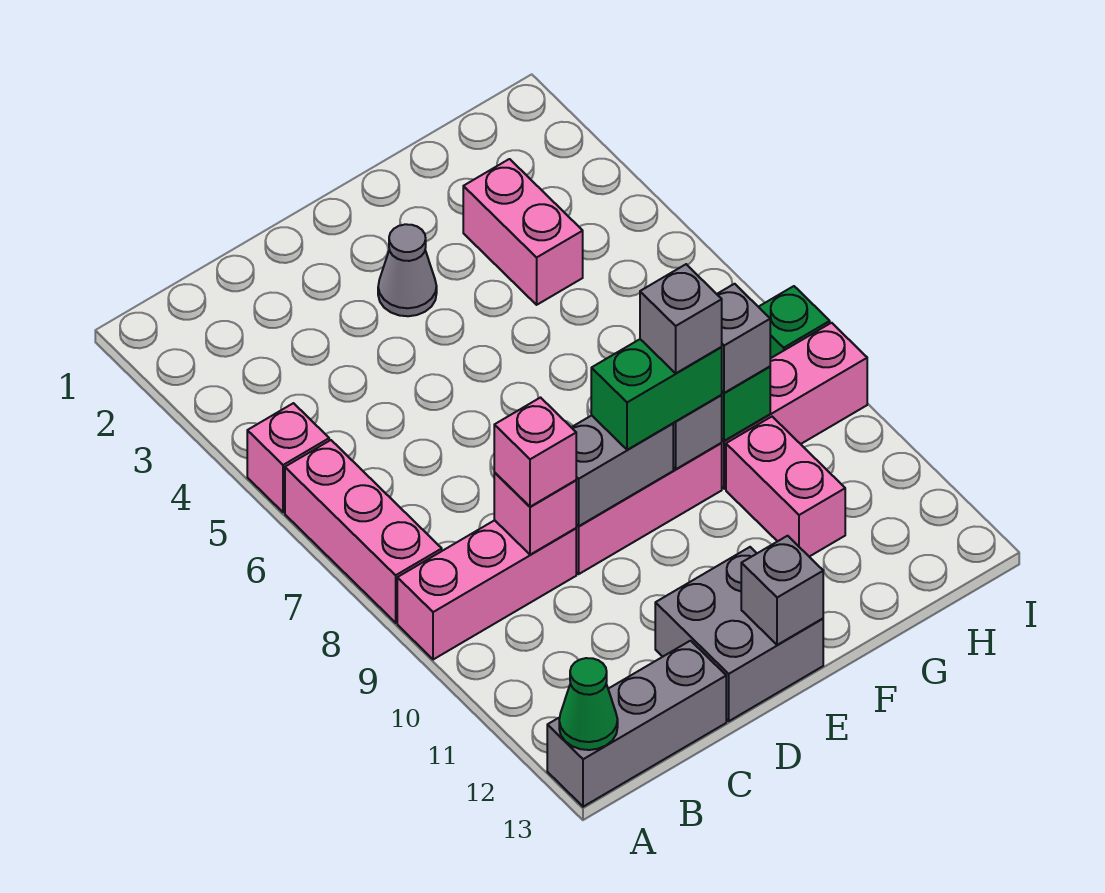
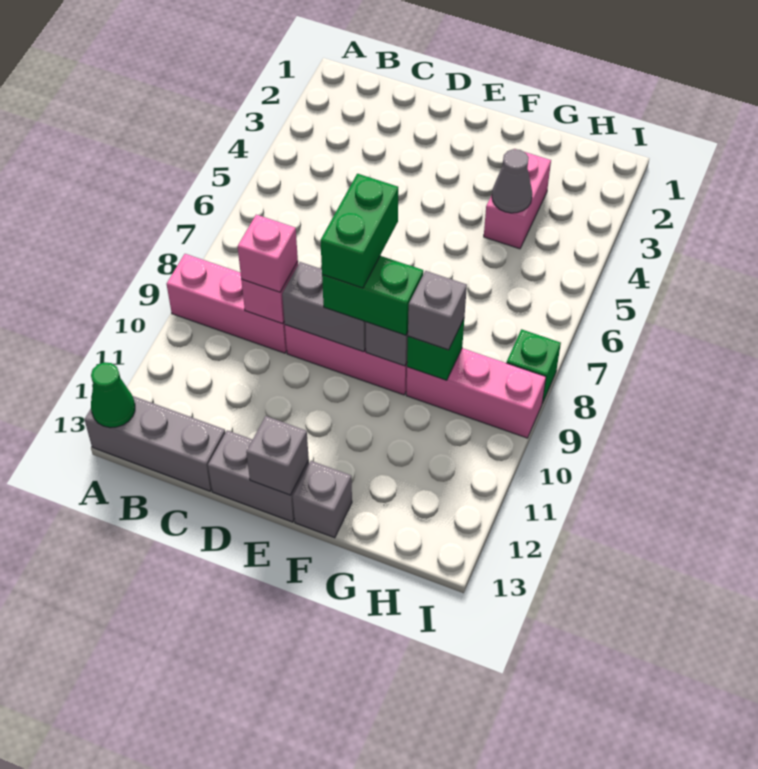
pink brick A5 level 1 -> none
pink brick A6:A8 level 1 -> none
grey brick D12:E13 level 1 -> grey brick D13:E13 level 1
grey cone E3 level 1 -> grey cone G4 level 2
none -> green brick E8:E9 level 4
grey brick F9 level 4 -> grey brick F13 level 1
pink brick G10:G11 level 1 -> none

